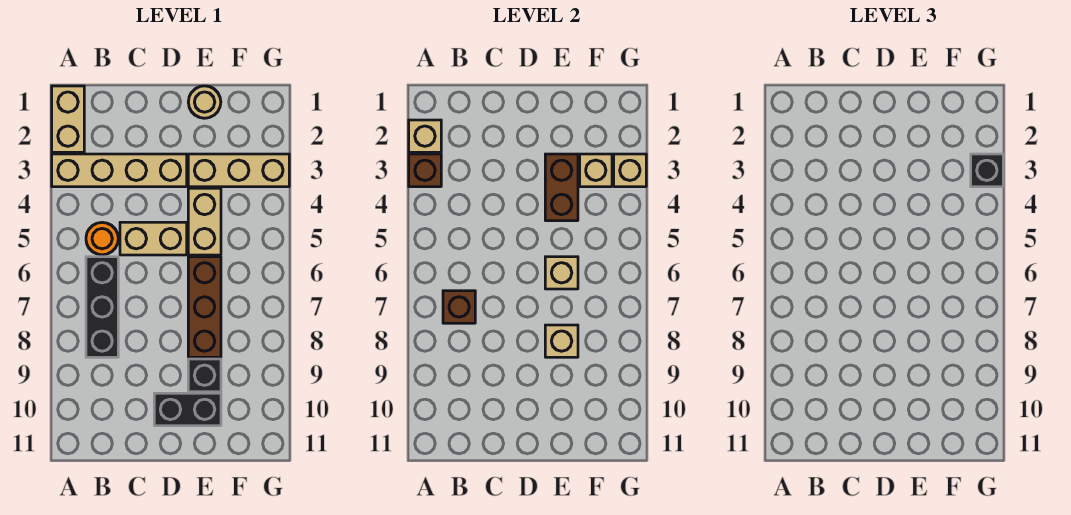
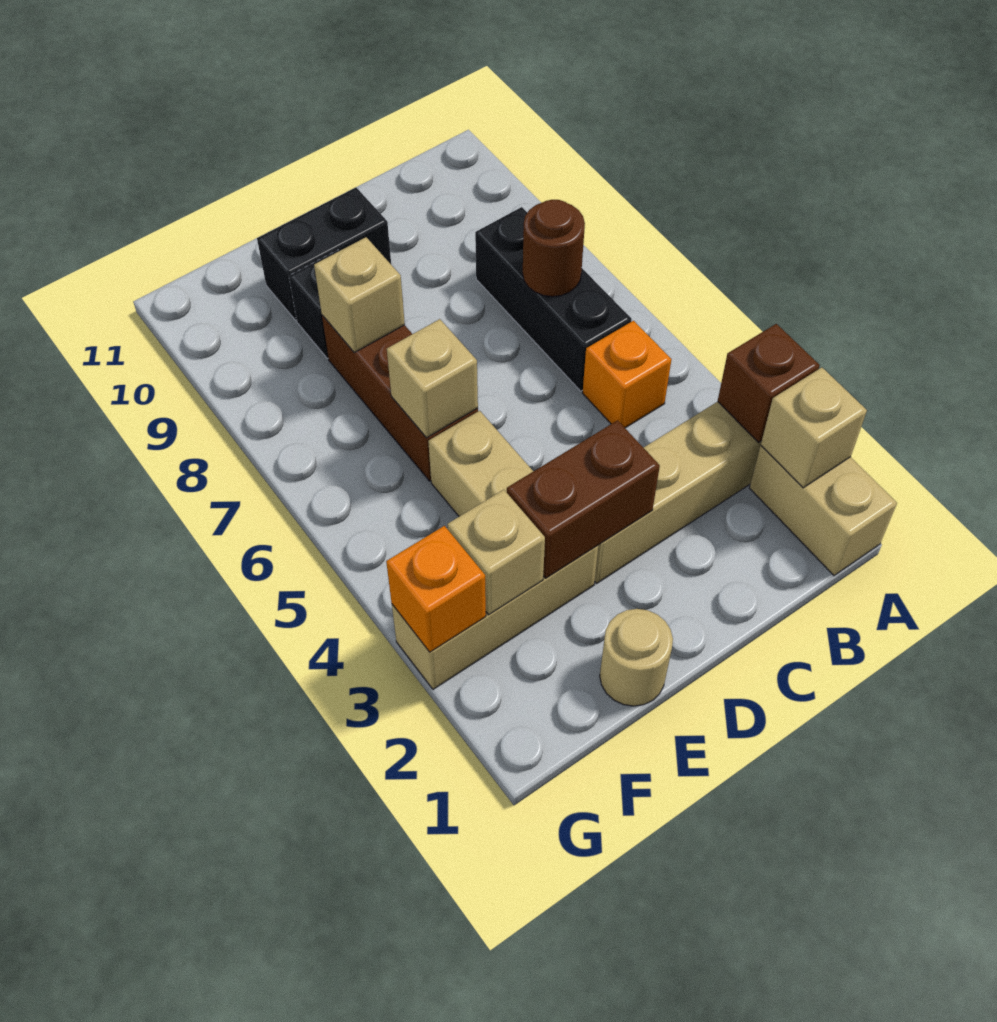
orange round brick B5 level 1 -> orange brick B5 level 1
brown brick B7 level 2 -> brown round brick B7 level 2
tan brick C5:D5 level 1 -> none
brown brick E3:E4 level 2 -> brown brick D3:E3 level 2
tan brick G3 level 2 -> orange brick G3 level 2
black brick G3 level 3 -> none

